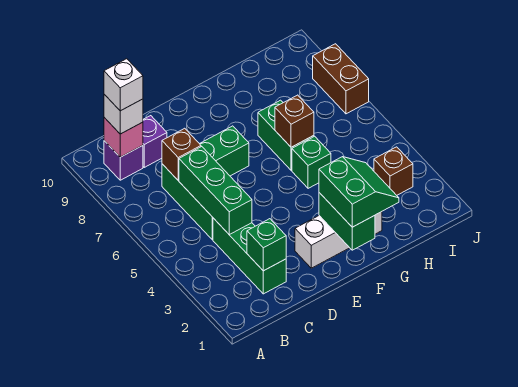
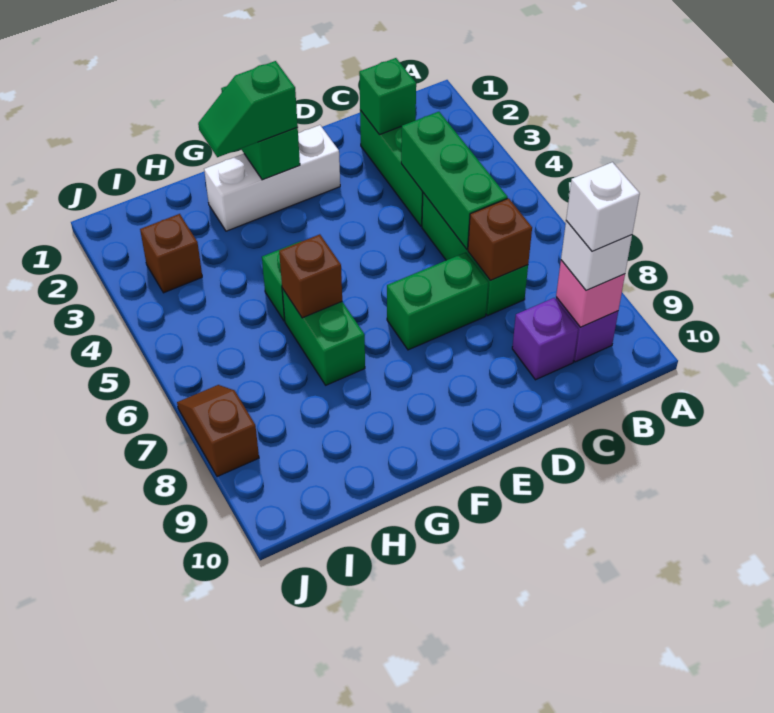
green slope F1:G2 level 3 top F -> green slope F2:G2 level 3 top F
brown brick J7:J8 level 1 -> brown slope J7:J8 level 1 top 8

